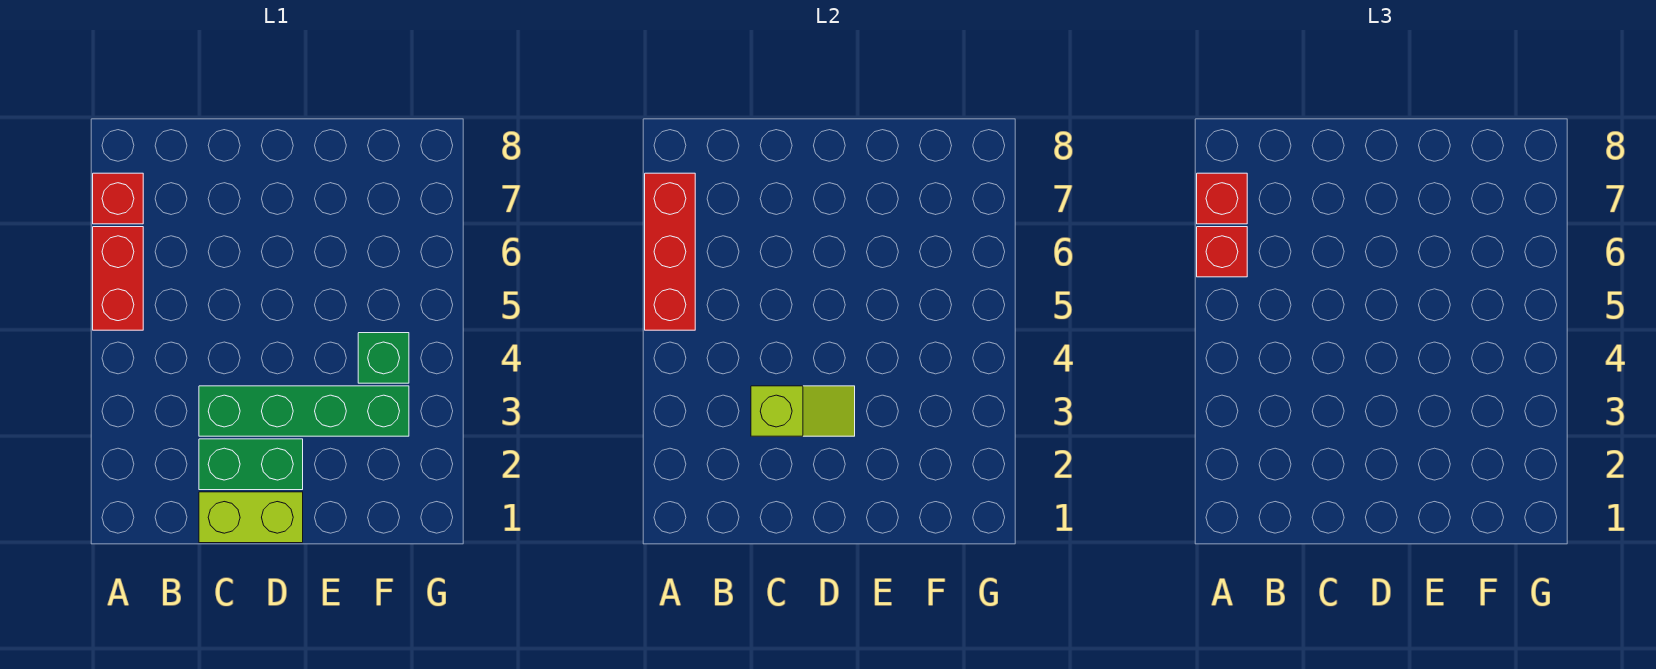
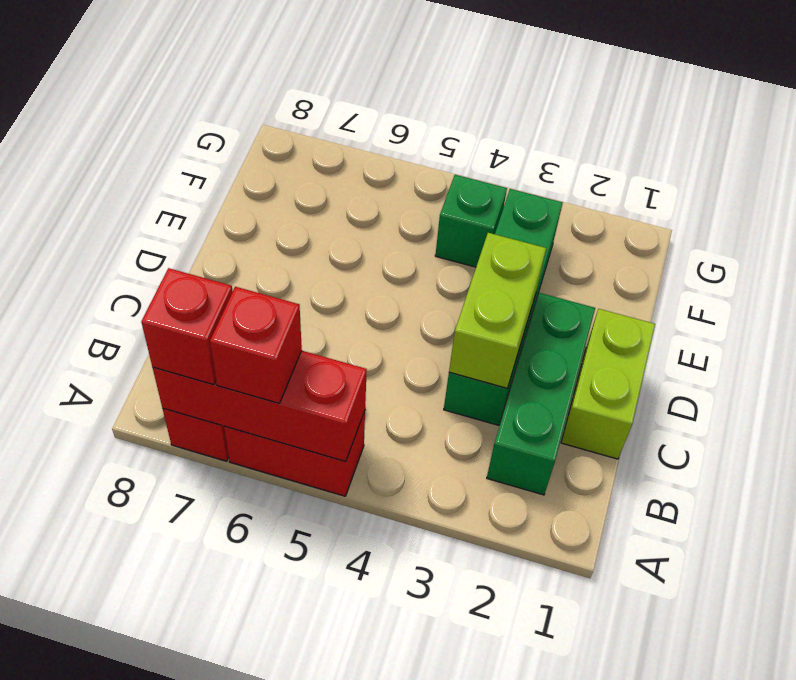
green brick C2:D2 level 1 -> green brick B2:D2 level 1
lime slope C3:D3 level 2 top C -> lime brick C3:D3 level 2

